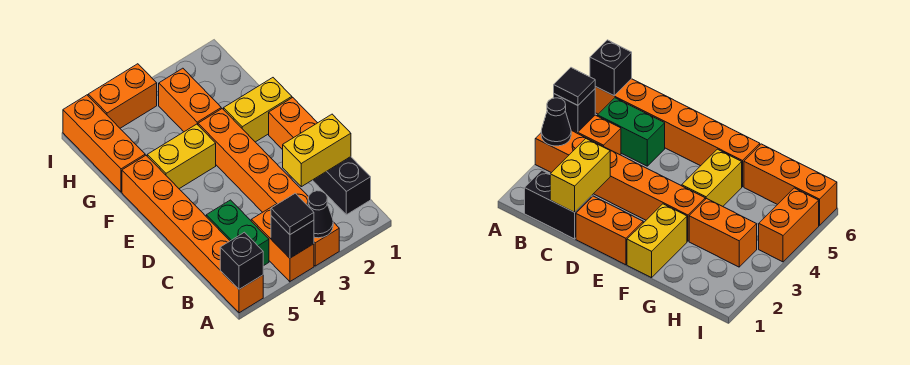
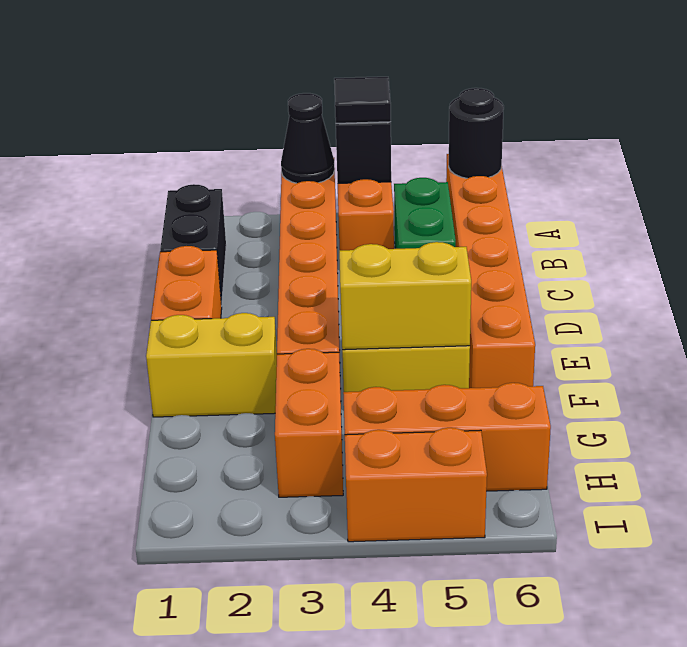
black brick A6 level 2 -> black round brick A6 level 2
yellow brick C1:C2 level 2 -> yellow brick F4:F5 level 2
orange brick G6:I6 level 1 -> orange brick H4:H6 level 1

